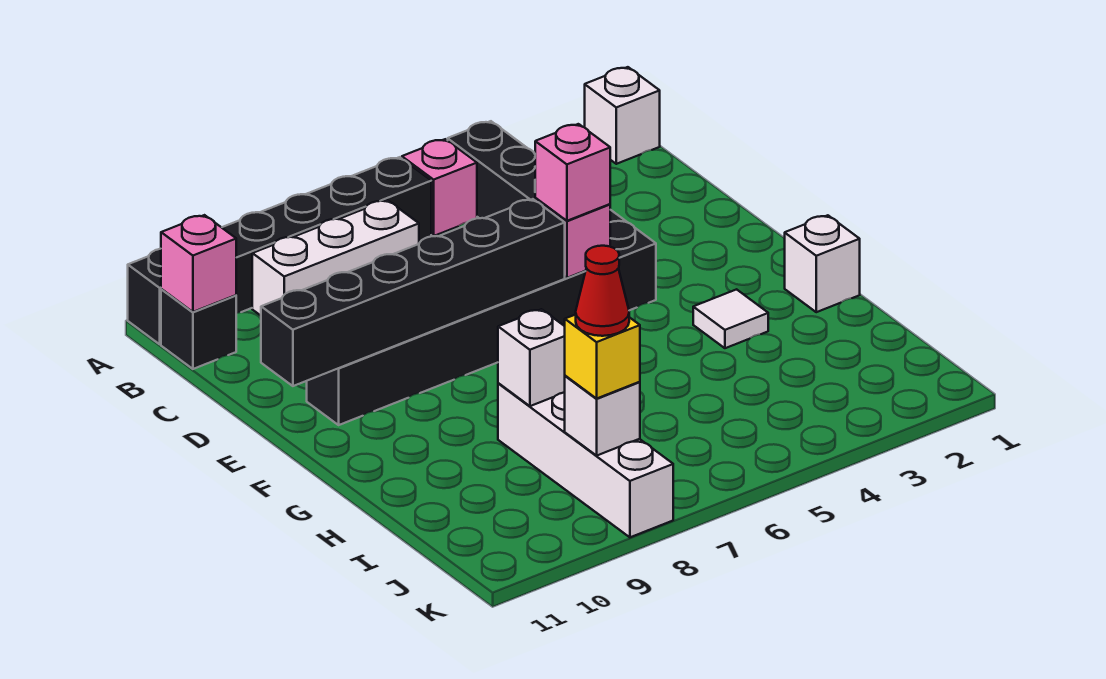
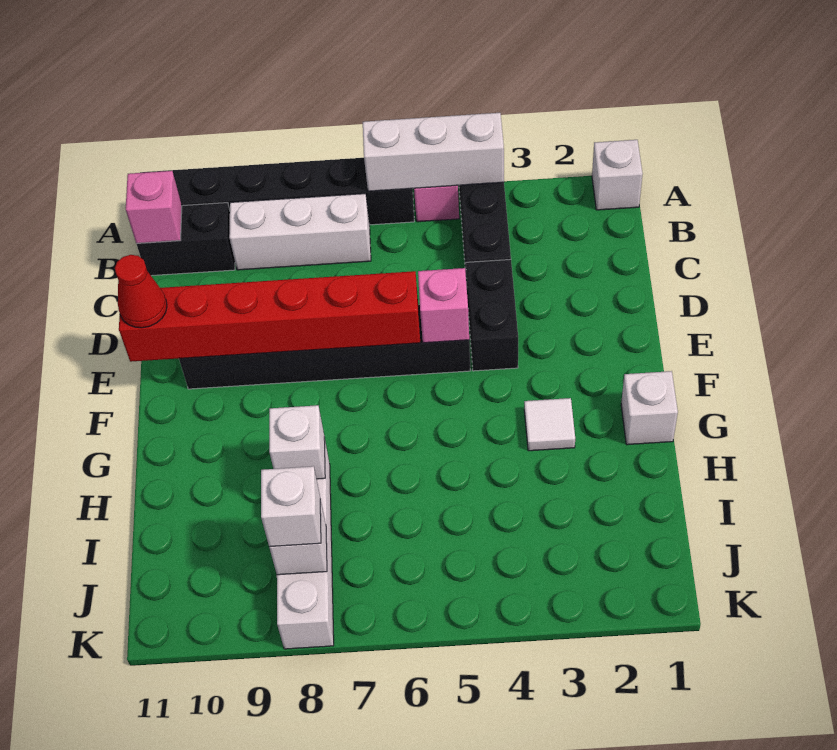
none -> white brick A4:A6 level 2
black brick B11 level 1 -> black brick B10:B11 level 1
pink brick E5 level 3 -> none
black brick E6:E11 level 2 -> red brick E6:E11 level 2
yellow brick J8 level 3 -> white brick J8 level 3
red cone J8 level 4 -> red cone E11 level 3

